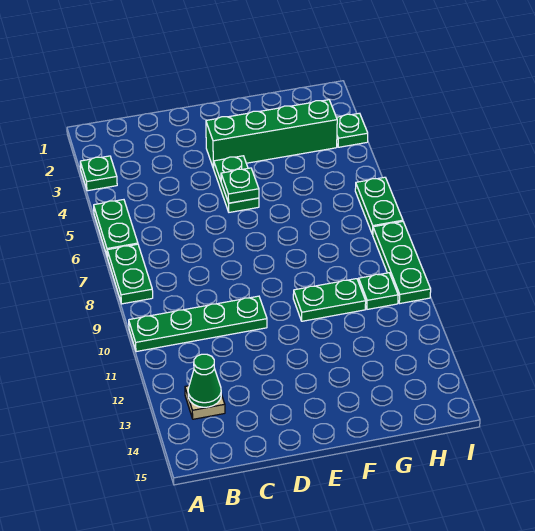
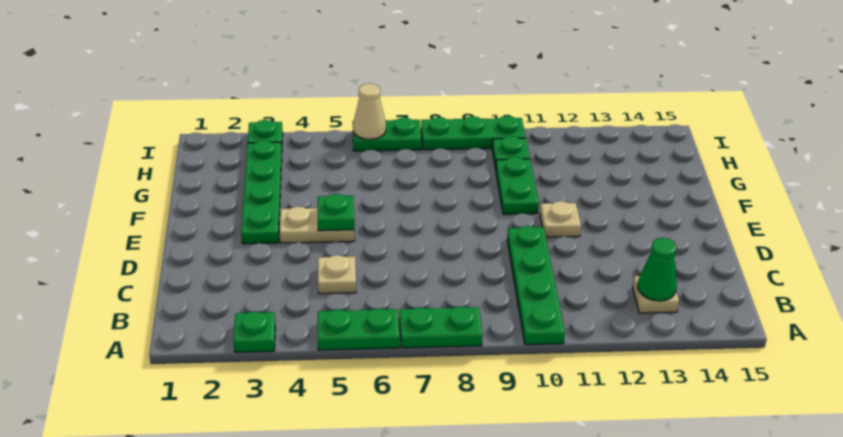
none -> tan plate C5 level 1
green brick E3:H3 level 1 -> green plate E3:H3 level 1
green plate E4:E5 level 1 -> tan plate E4:E5 level 1
none -> tan plate E11 level 1
none -> tan cone I6 level 2

